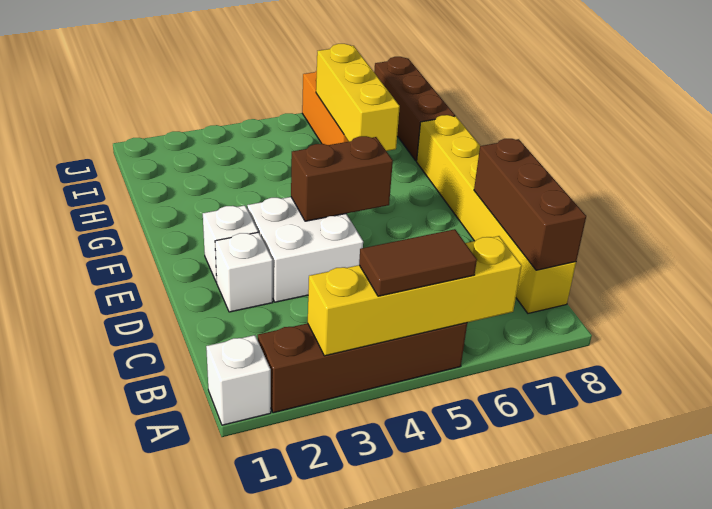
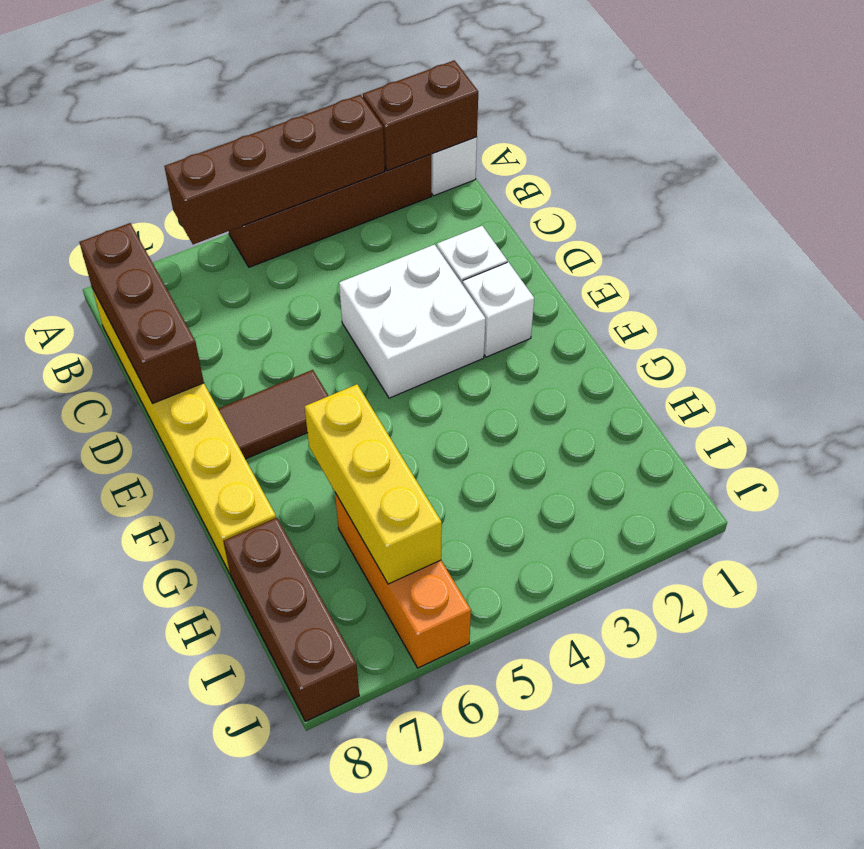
yellow brick A3:A6 level 2 -> brown brick A3:A6 level 2
brown tile A4:A5 level 3 -> brown tile E6:E7 level 1
brown brick E4:E5 level 2 -> brown brick A1:A2 level 2

